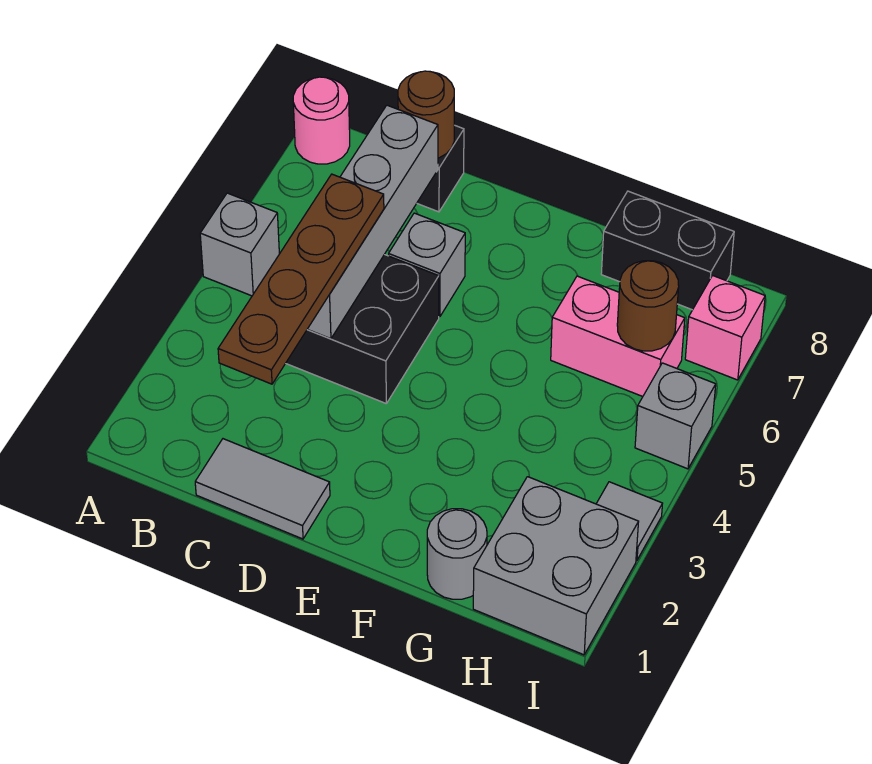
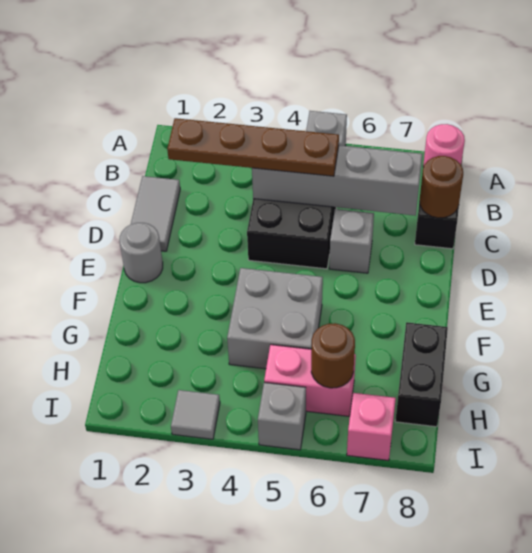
grey round brick G1 level 1 -> grey round brick E1 level 1
pink brick G6:H6 level 1 -> pink brick H5:H6 level 1
grey brick H1:I2 level 1 -> grey brick F4:G5 level 1

